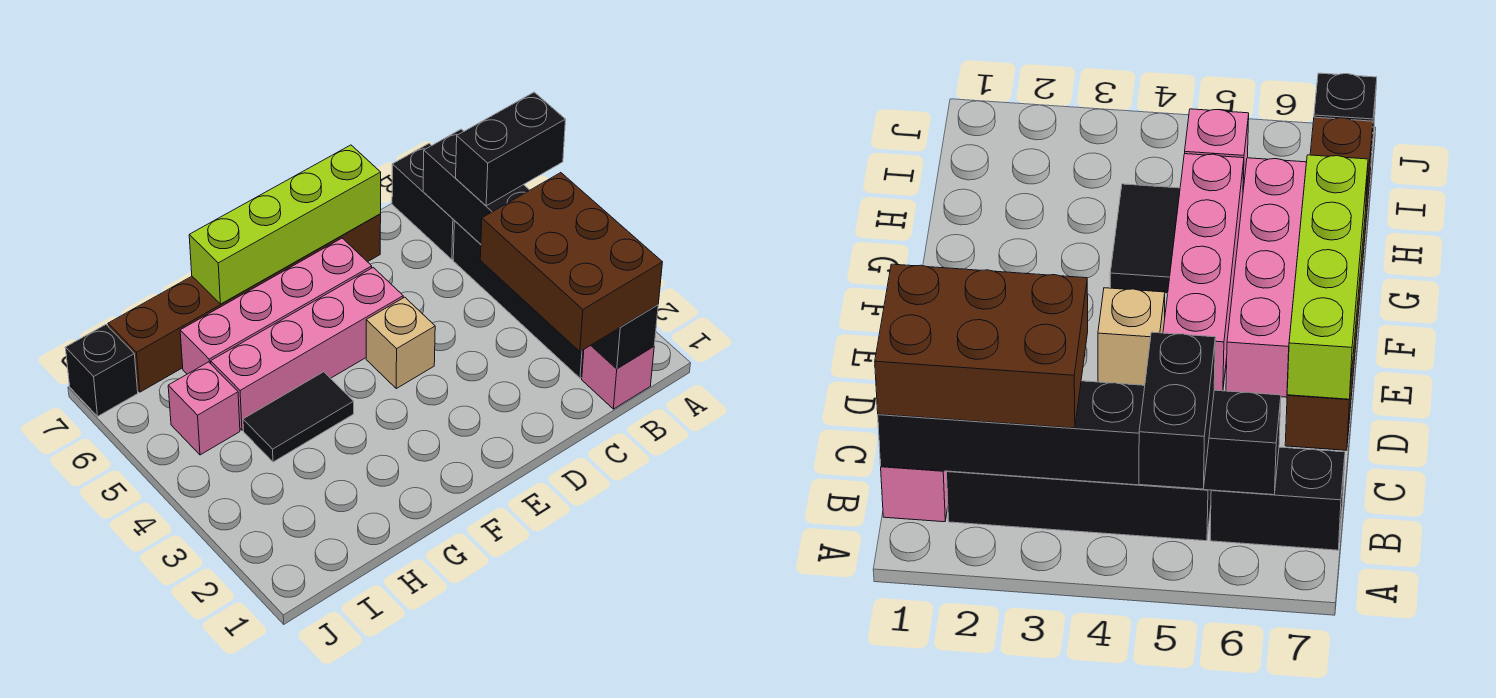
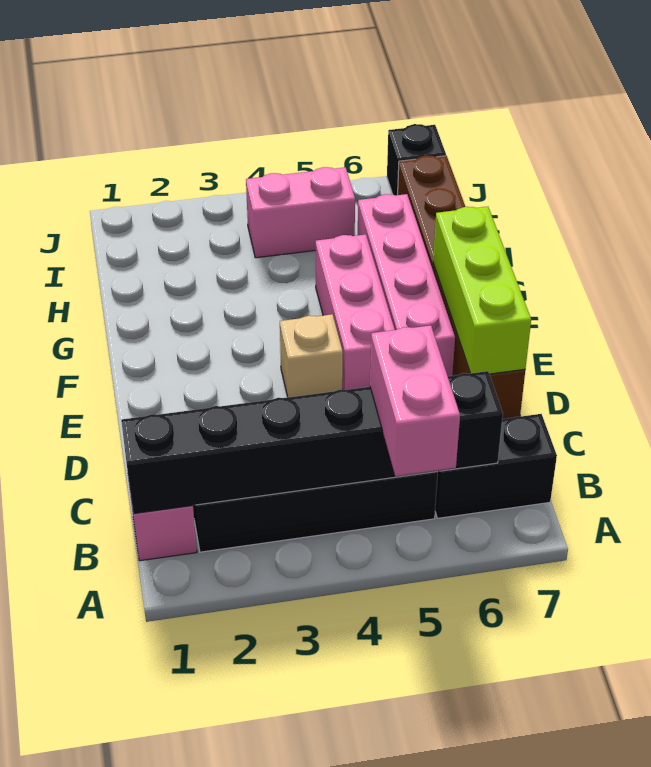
black brick A5:B5 level 3 -> pink brick A5:B5 level 3
brown brick B1:C3 level 3 -> none
lime brick D7:G7 level 2 -> lime brick D7:F7 level 2
pink brick E5:H5 level 1 -> pink brick E5:G5 level 1
black tile G4:H4 level 1 -> none
pink brick I5 level 1 -> pink brick I4:I5 level 1

